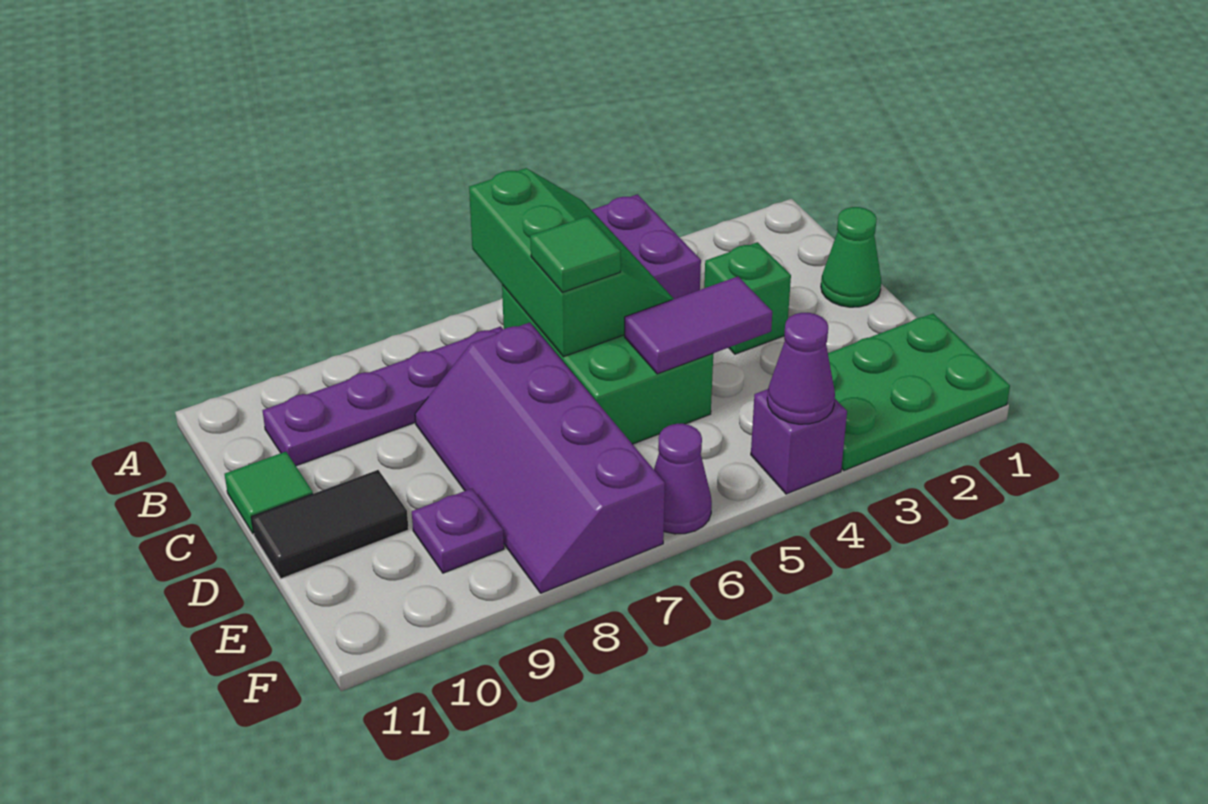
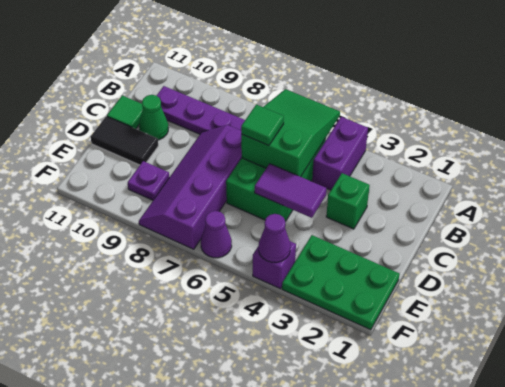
green slope A5:C6 level 2 top 6 -> green slope A5:C6 level 2 top C
green cone C1 level 1 -> green cone C10 level 1

